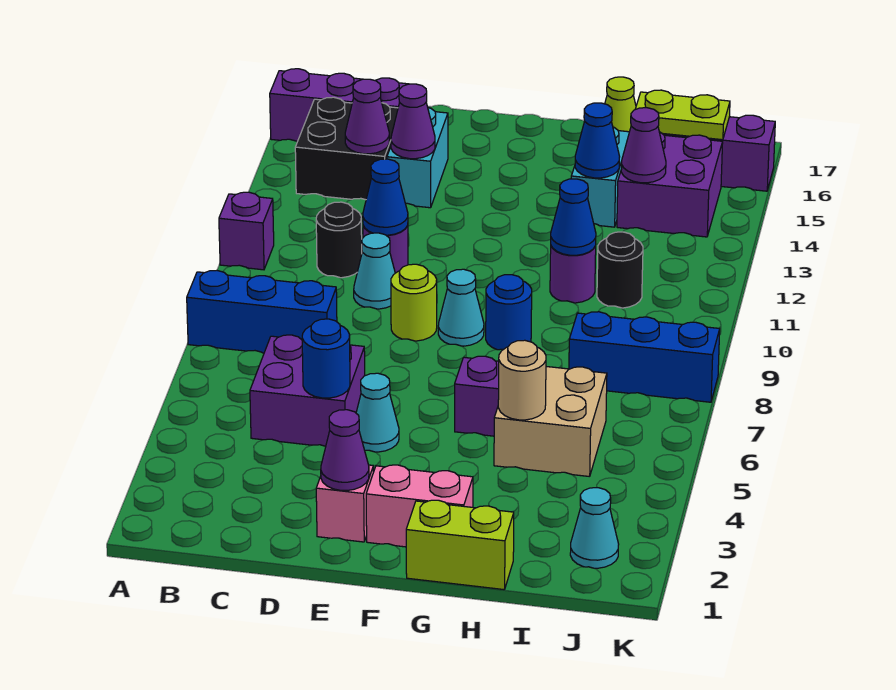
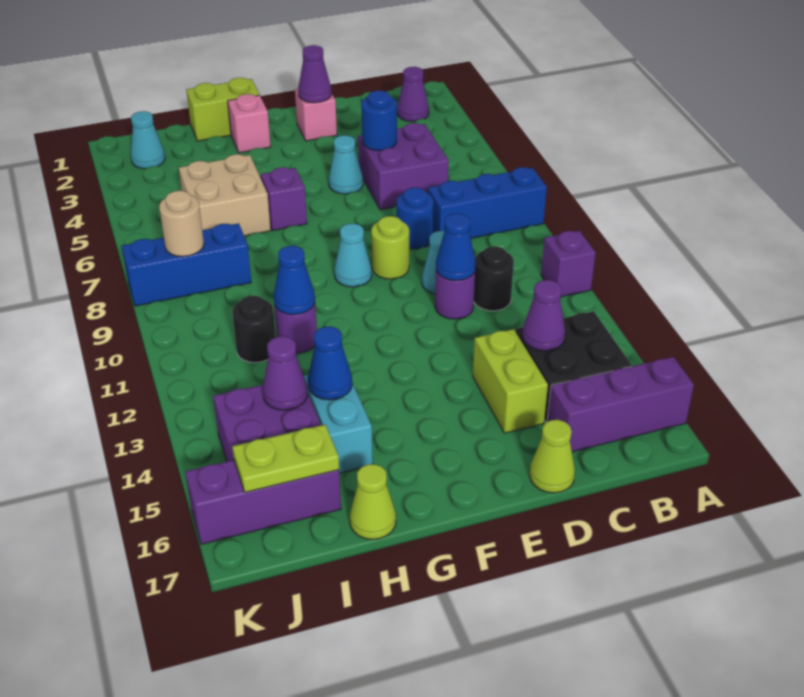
cyan brick D14:D15 level 1 -> lime brick D14:D15 level 1
purple cone D14 level 2 -> purple cone B2 level 1
none -> lime cone D17 level 1
pink brick F2:G2 level 1 -> pink brick G2 level 1
blue round brick G9 level 1 -> blue round brick D8 level 1
tan round brick H5 level 2 -> tan round brick J8 level 2

